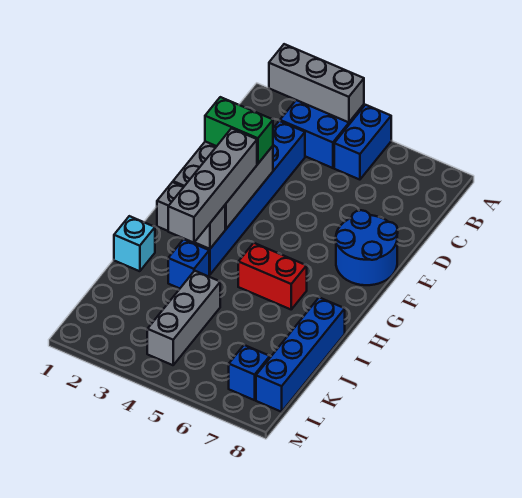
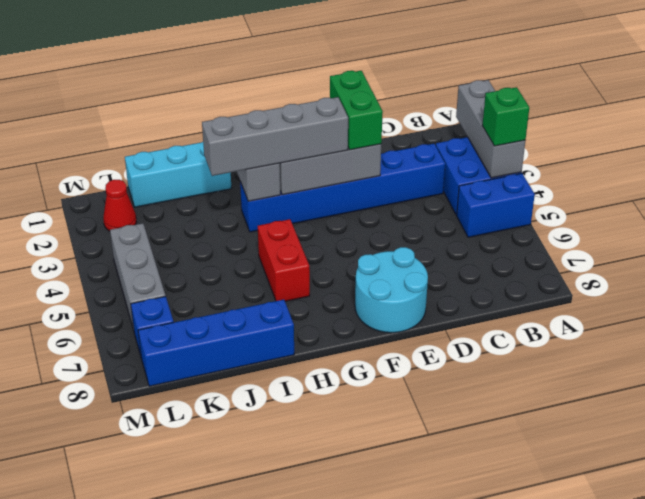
none -> green brick A4 level 3
blue round brick E7:F8 level 1 -> cyan round brick E7:F8 level 1
cyan brick I1 level 1 -> cyan brick I1:K1 level 1
blue brick I3 level 1 -> none
grey brick J4:L4 level 1 -> grey brick L4:L6 level 1
none -> red cone L2 level 1

